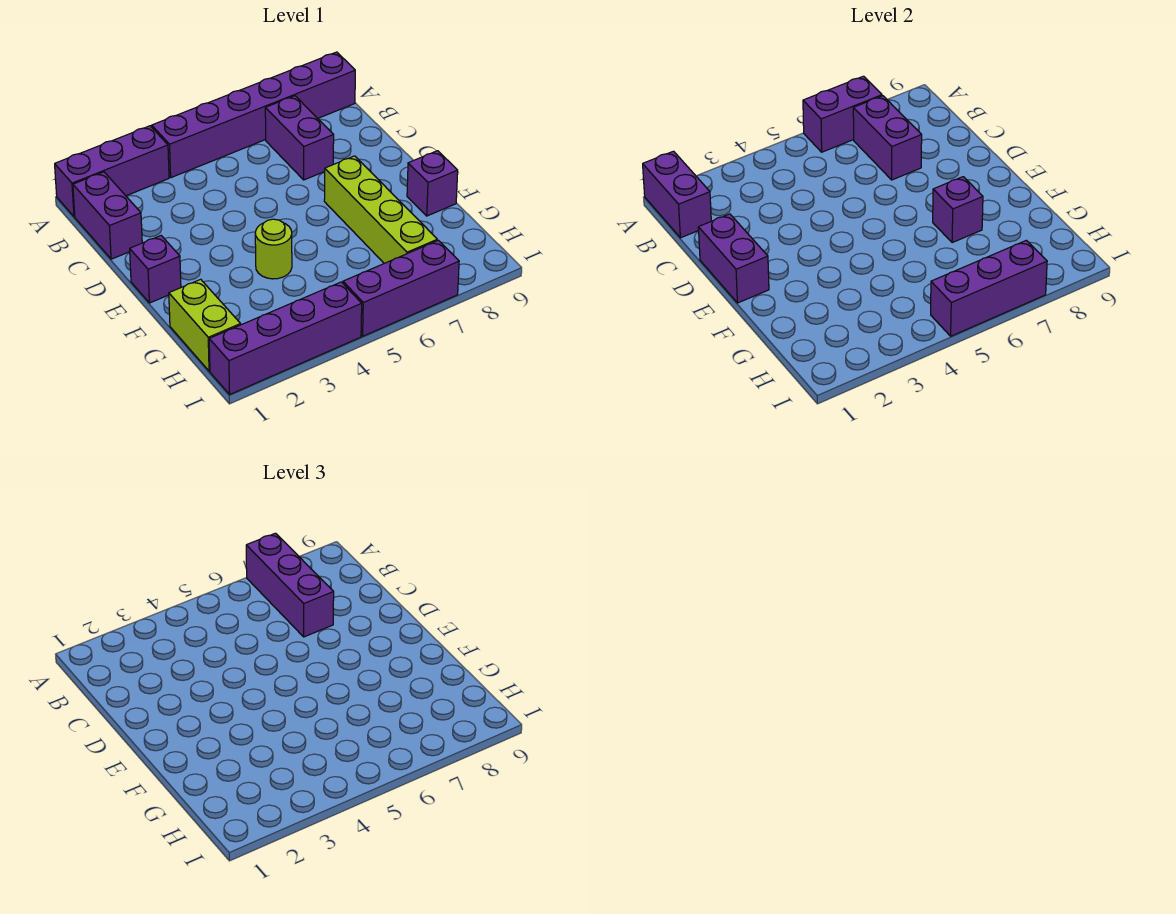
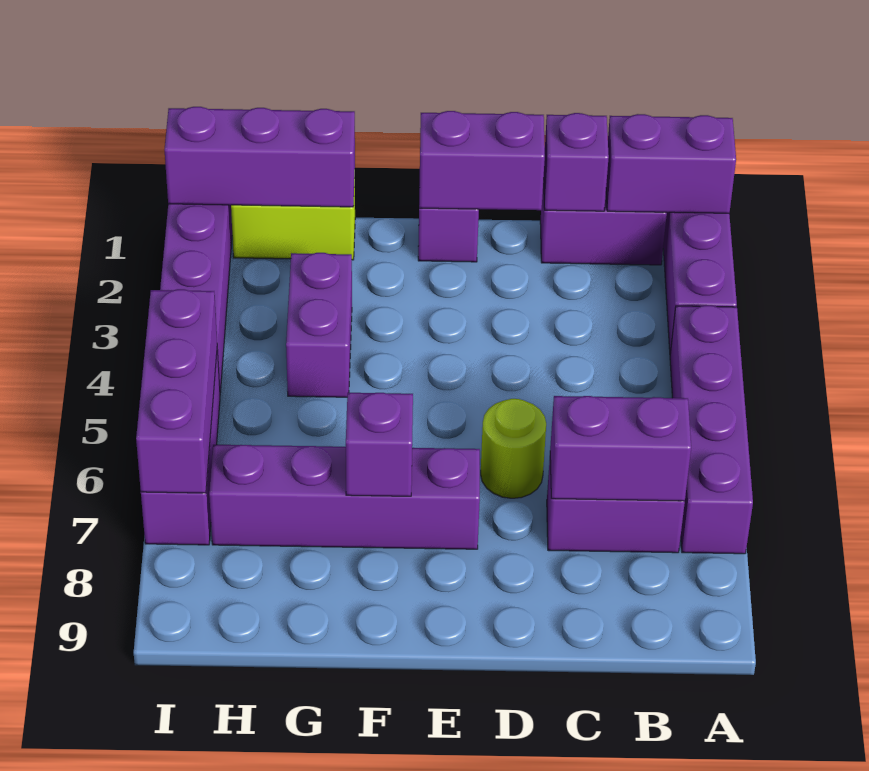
purple brick A4:A9 level 1 -> purple brick A4:A7 level 1
purple brick A6:A7 level 2 -> purple brick G3:G4 level 1
purple brick A7:C7 level 3 -> purple brick G1:I1 level 2
lime brick E7:H7 level 1 -> purple brick E7:H7 level 1
lime round brick F4 level 1 -> lime round brick D6 level 1
purple brick F9 level 1 -> purple brick C1 level 2

